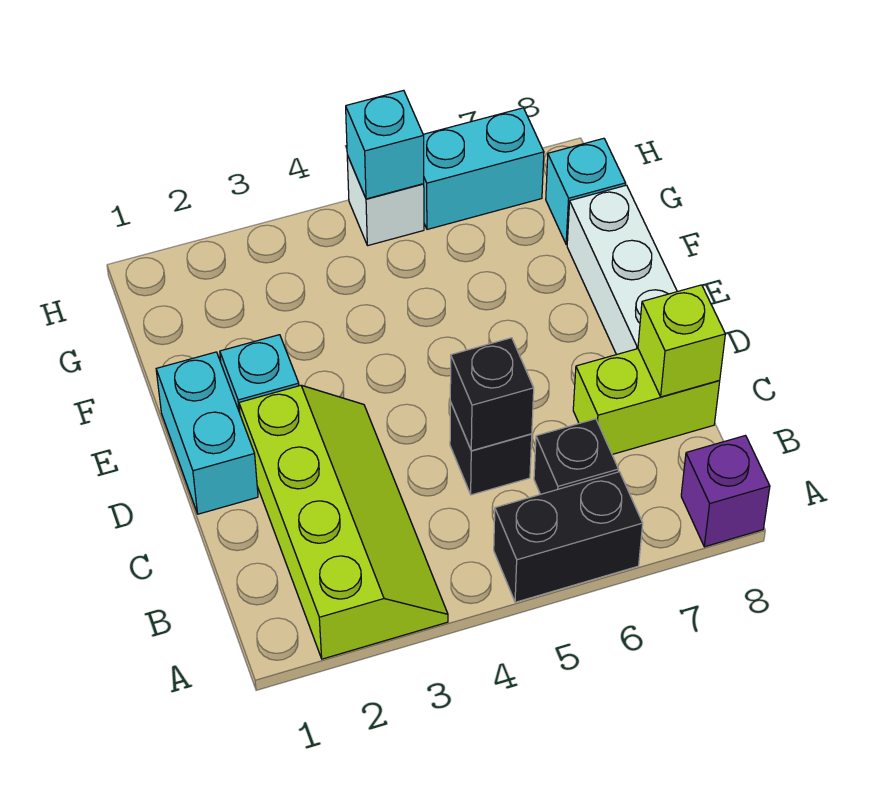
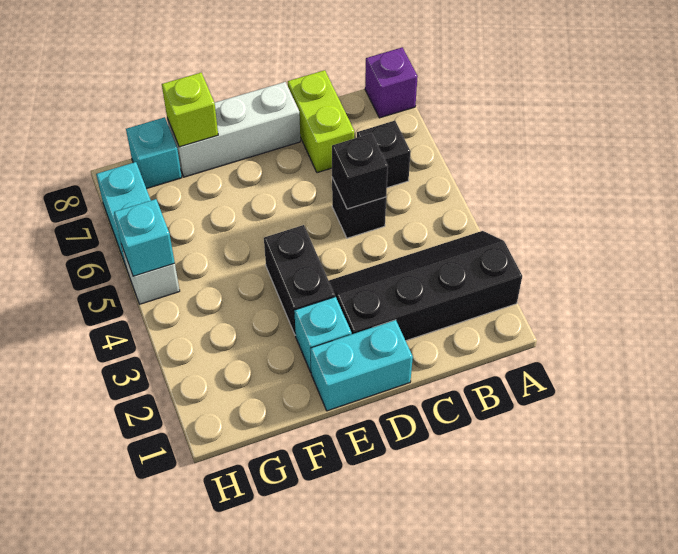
lime slope A2:D3 level 1 top 2 -> black slope A2:D3 level 1 top 2
black brick A5:A6 level 1 -> black brick E3:E4 level 1
lime brick C8 level 2 -> lime brick F8 level 2

